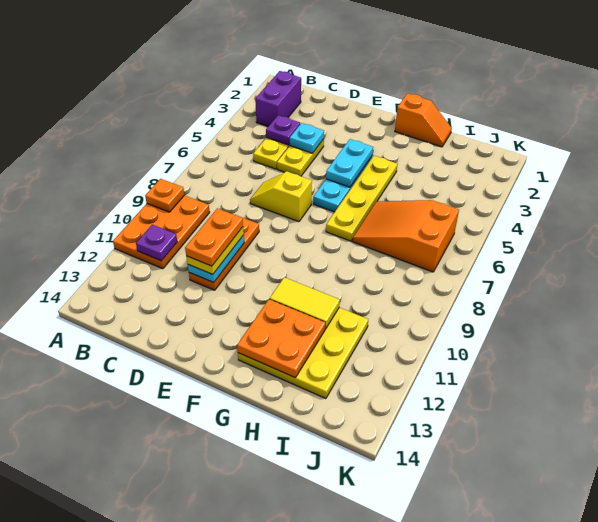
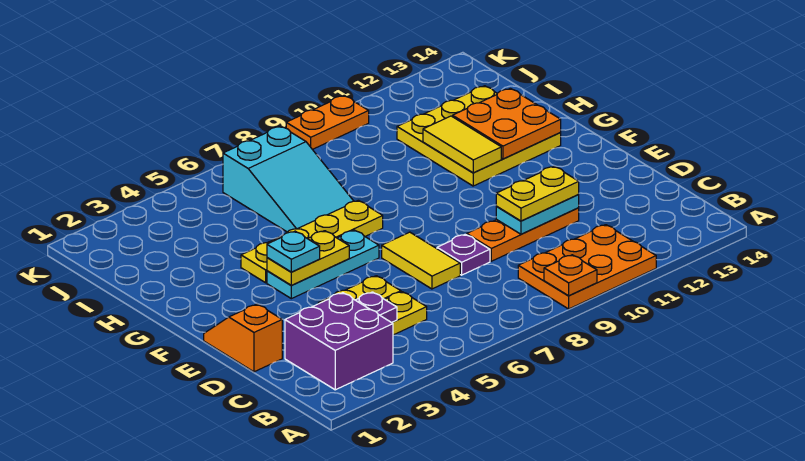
purple brick B2:B3 level 1 -> purple brick B2:C3 level 1
purple plate B11 level 2 -> purple plate D8 level 1
cyan plate D4 level 2 -> cyan plate F4 level 3
yellow slope D7:E7 level 1 top E -> yellow tile D7:E7 level 1
orange plate D10:D11 level 4 -> orange plate K9:K10 level 1
cyan plate F4:F5 level 2 -> yellow plate F4:F5 level 2
orange slope G1:H1 level 1 top G -> orange slope D1:E1 level 1 top D
orange slope H6:J7 level 1 top J -> cyan slope H6:J7 level 1 top J

